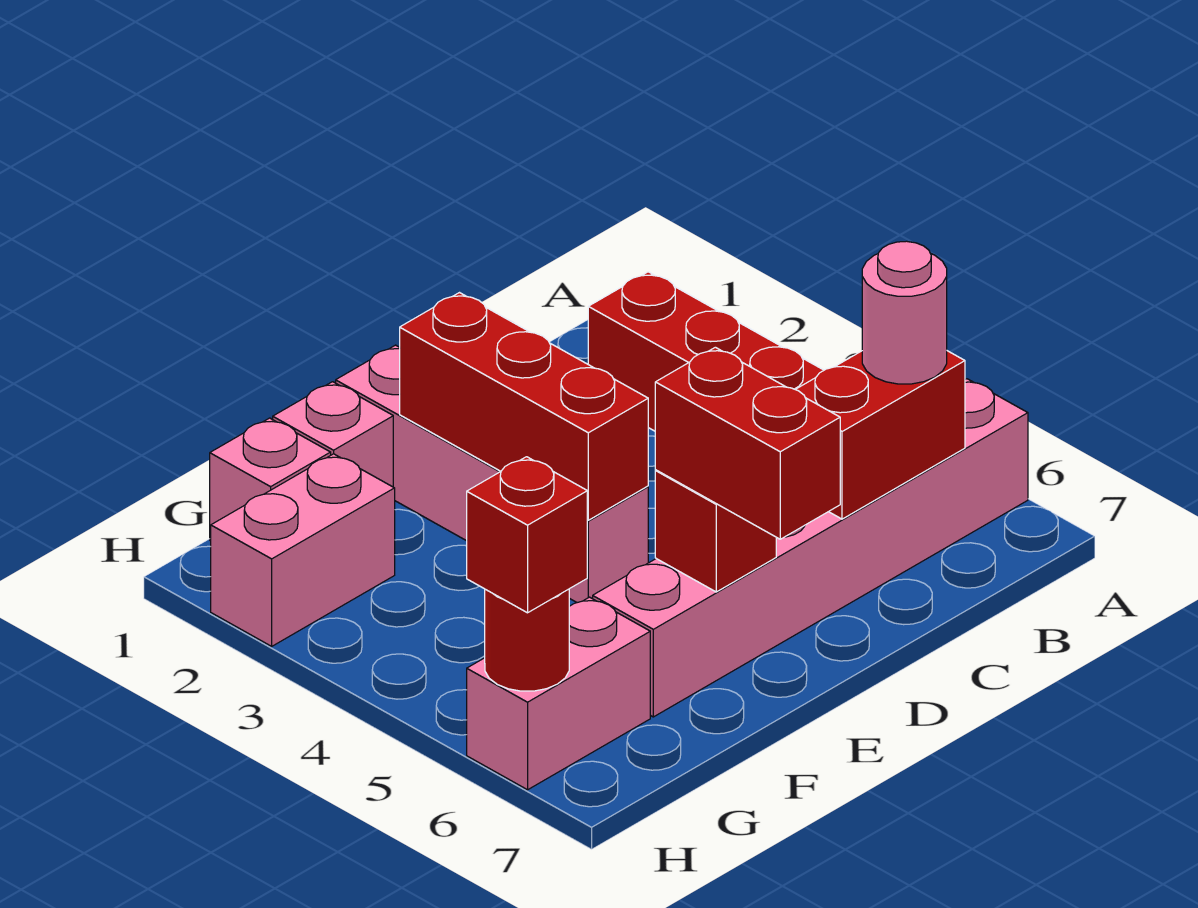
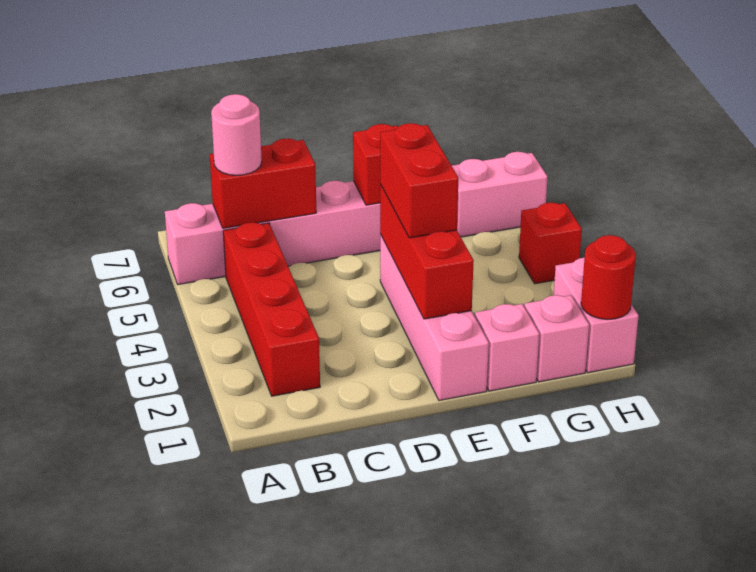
red brick E6:E7 level 3 -> red brick E3:E4 level 3
pink brick G2:H2 level 1 -> pink brick H1:H2 level 1
red round brick H6 level 2 -> red round brick H1 level 2
red brick H6 level 3 -> red brick H4 level 1

